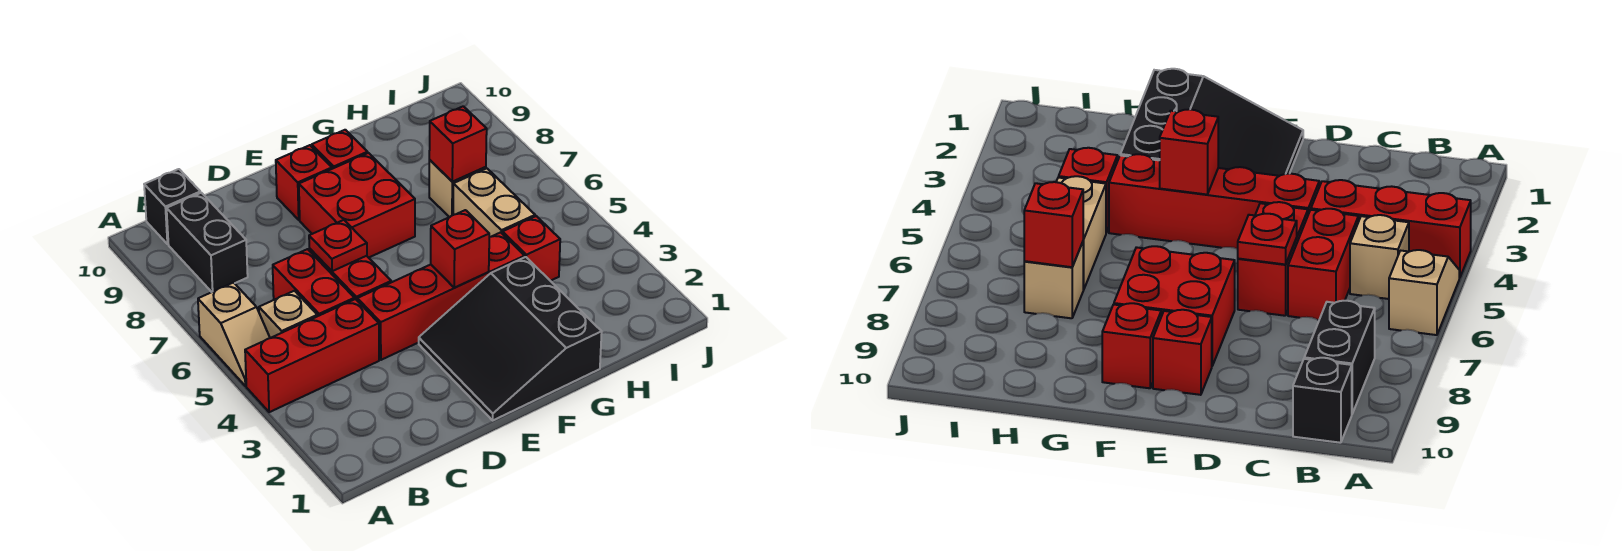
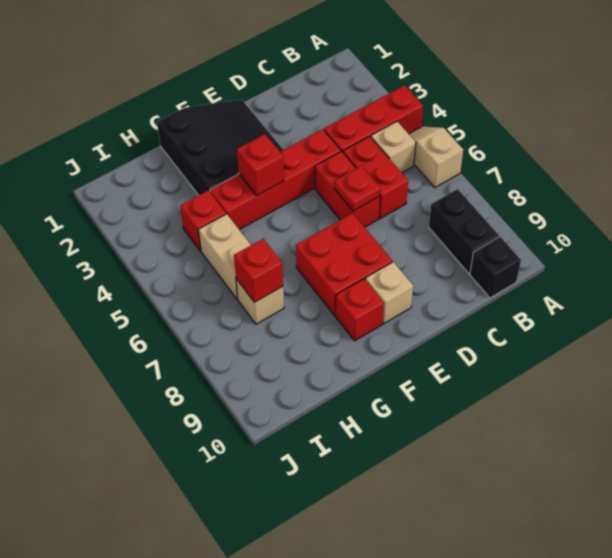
red brick E9 level 1 -> tan brick E9 level 1

